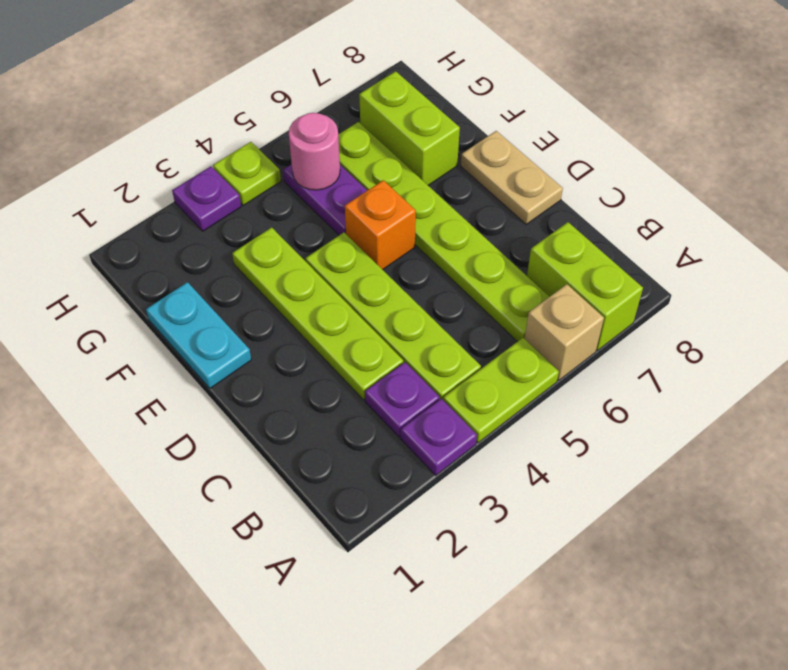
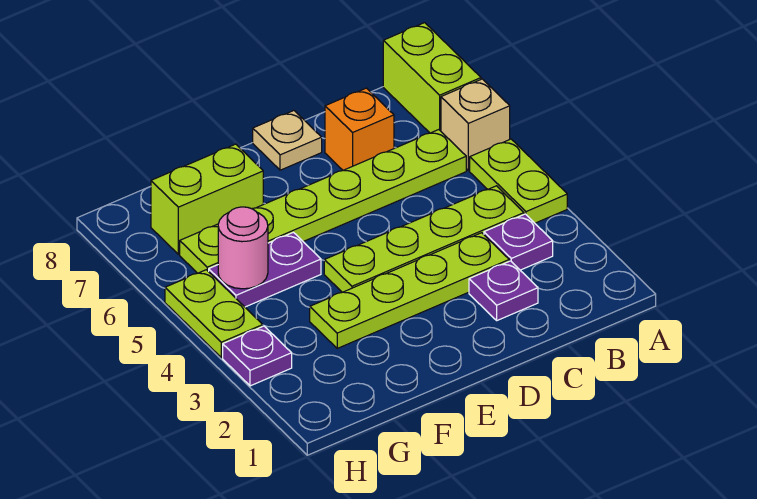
purple plate A3 level 1 -> purple plate C2 level 1
lime brick A7:B7 level 1 -> lime brick A7:A8 level 1
tan plate D8:E8 level 1 -> tan plate D8 level 1
cyan plate E1:F1 level 1 -> none
orange brick E5 level 1 -> orange brick C7 level 1
lime plate H4 level 1 -> lime plate H4:H5 level 1

